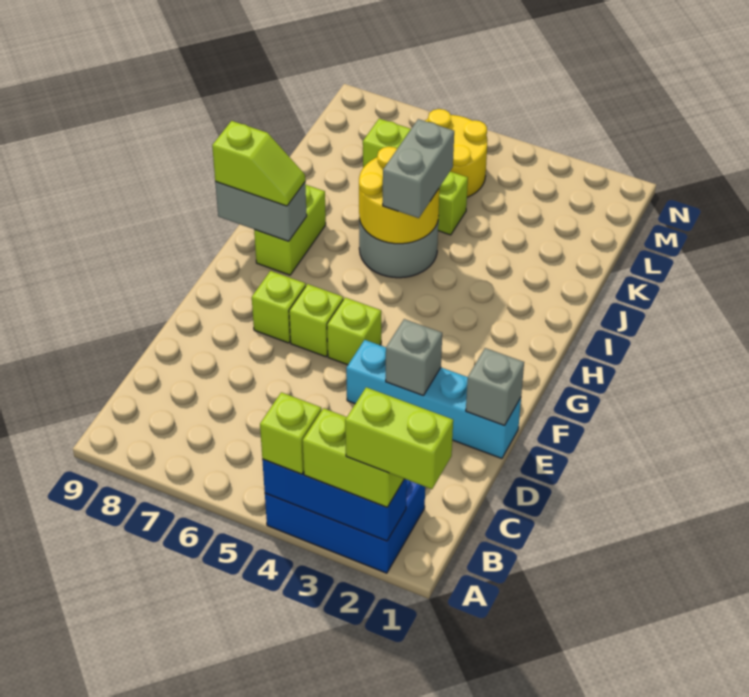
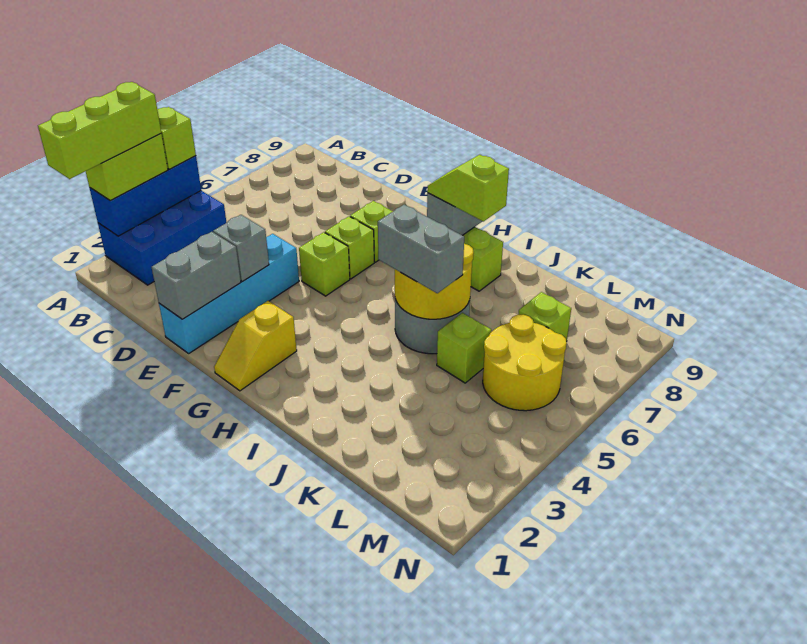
lime brick A1:A2 level 4 -> lime brick A1:A3 level 4
grey brick E1 level 2 -> grey brick E1:E2 level 2
none -> yellow slope G1:G2 level 1 top 2
lime slope H8:H9 level 3 top 9 -> lime slope H8:I8 level 3 top I

